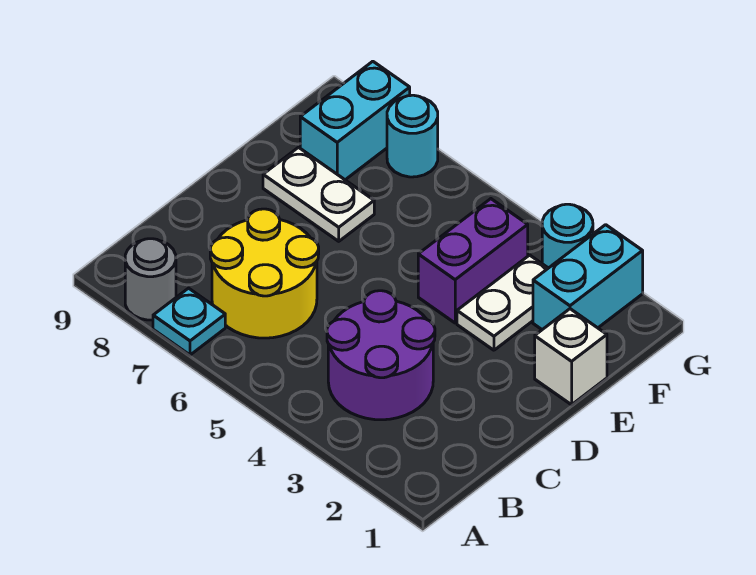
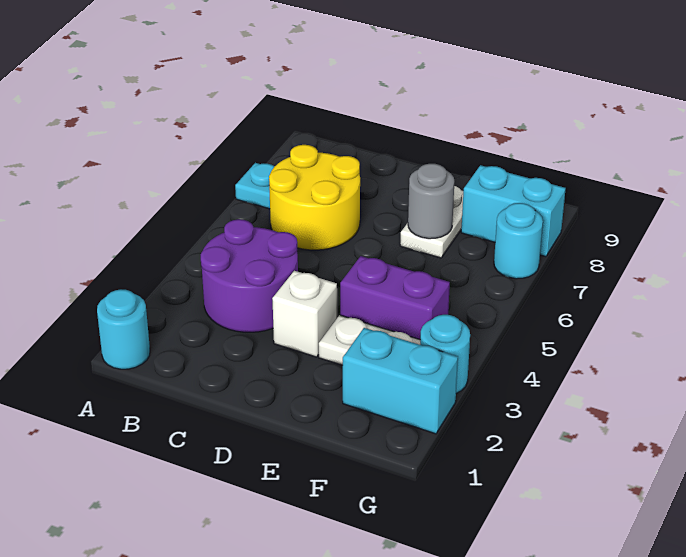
none -> cyan round brick A1 level 1
grey round brick A8 level 1 -> grey round brick E7 level 2
white brick E1 level 1 -> white brick D3 level 1

